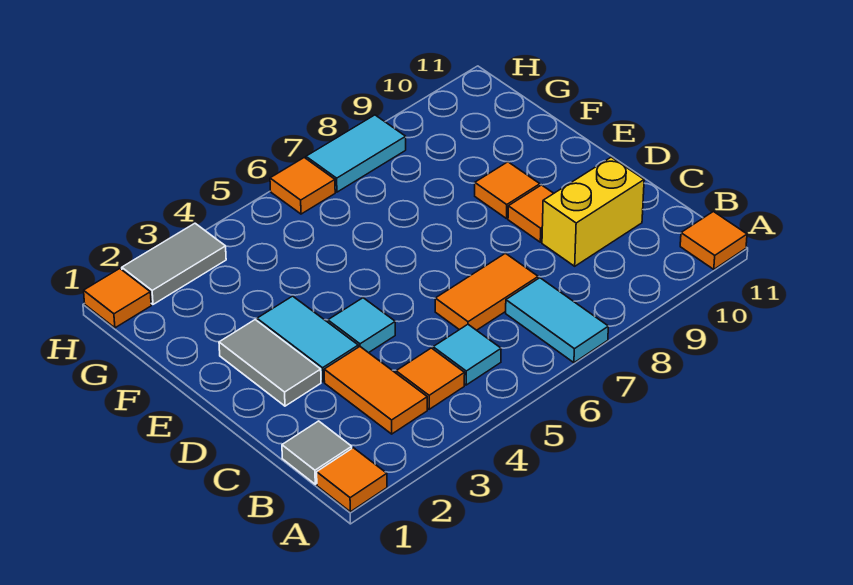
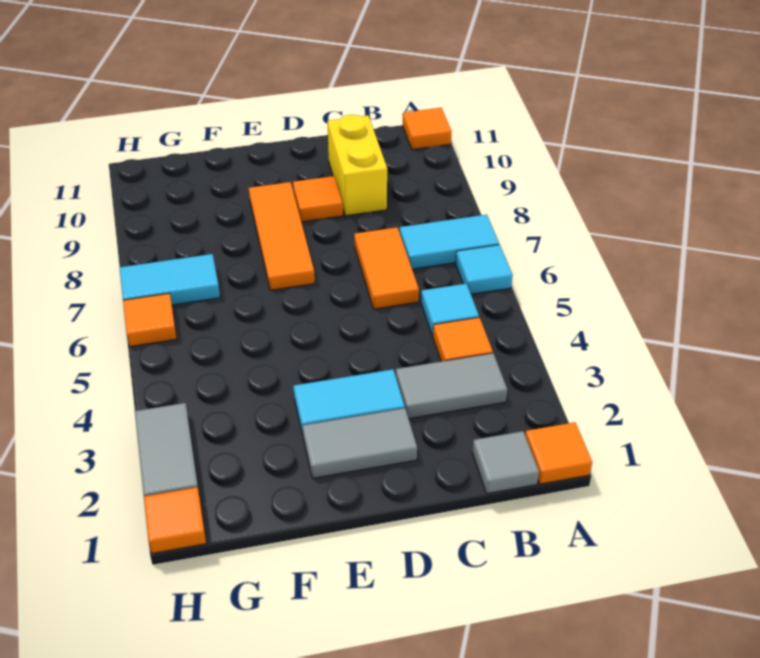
orange tile B3:C3 level 1 -> grey tile B3:C3 level 1
cyan tile D4 level 1 -> cyan tile A6 level 1
orange tile E9 level 1 -> orange tile E7:E9 level 1
cyan tile H7:H8 level 1 -> cyan tile G7:H7 level 1

